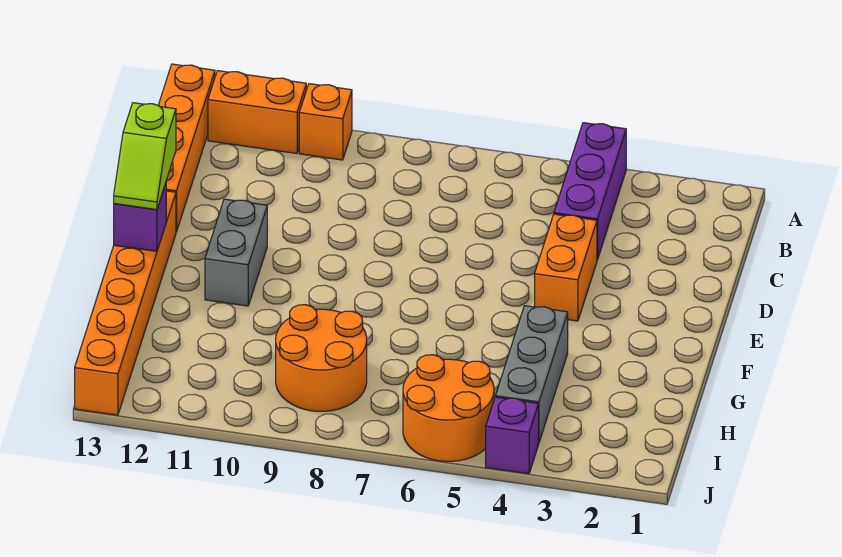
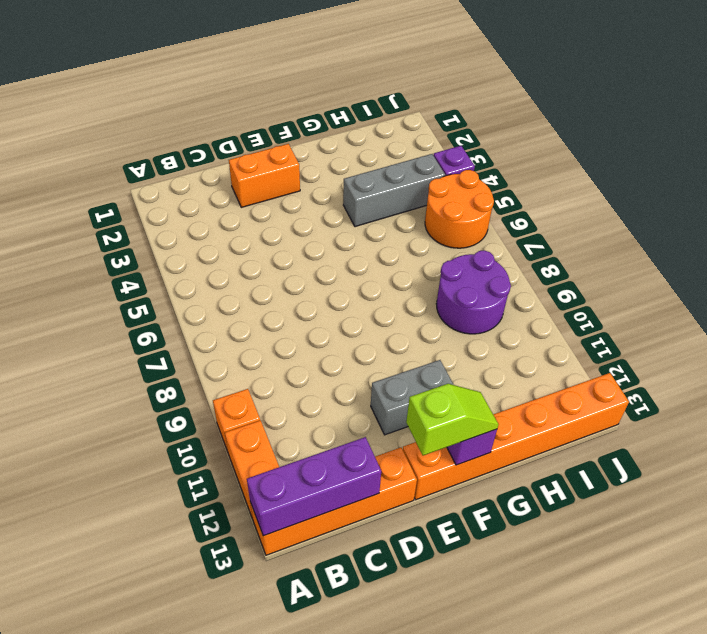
purple brick A4:C4 level 1 -> purple brick A13:C13 level 2
orange brick D4:E4 level 1 -> orange brick D2:E2 level 1
orange round brick H8:I9 level 1 -> purple round brick H8:I9 level 1

